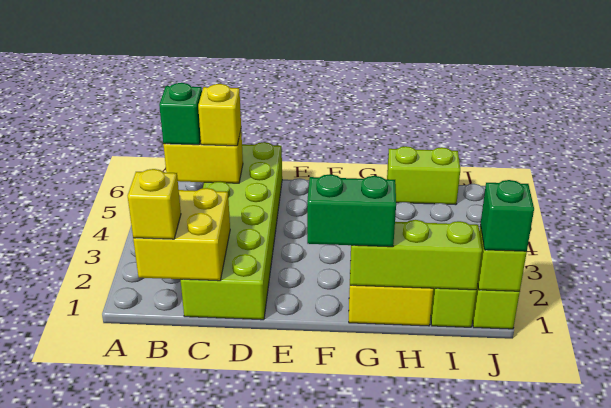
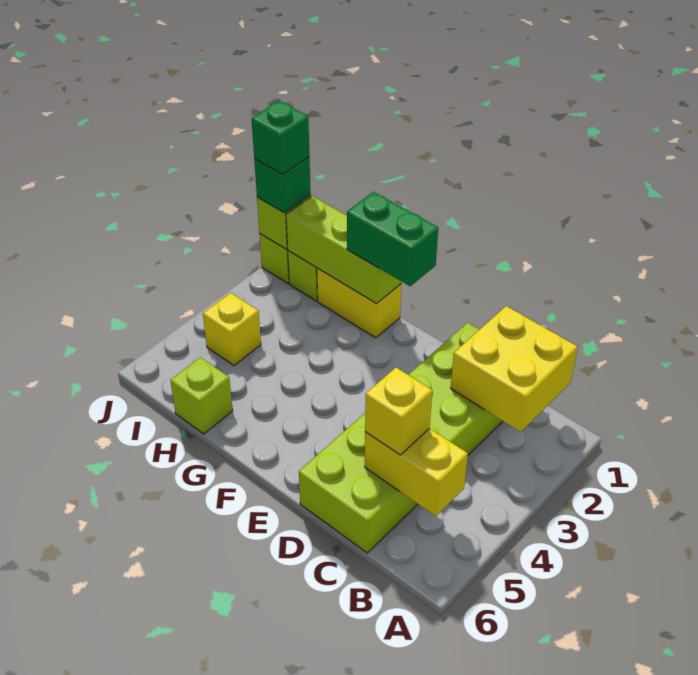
yellow brick B1 level 3 -> yellow brick I4 level 1
green brick B5 level 3 -> green brick J1 level 4
lime brick H6:I6 level 1 -> lime brick H6 level 1

